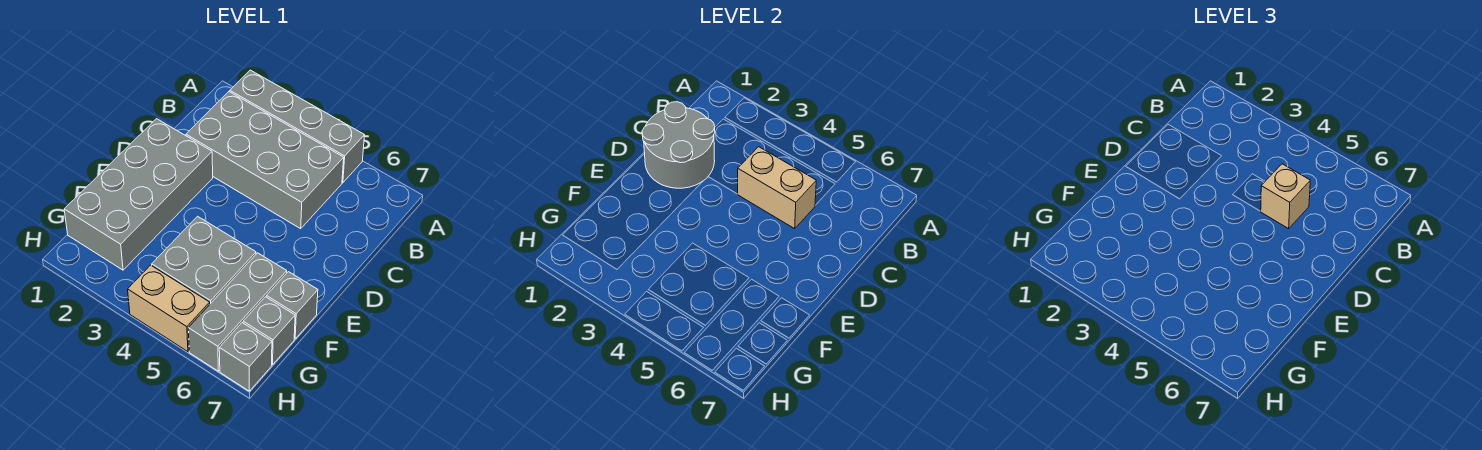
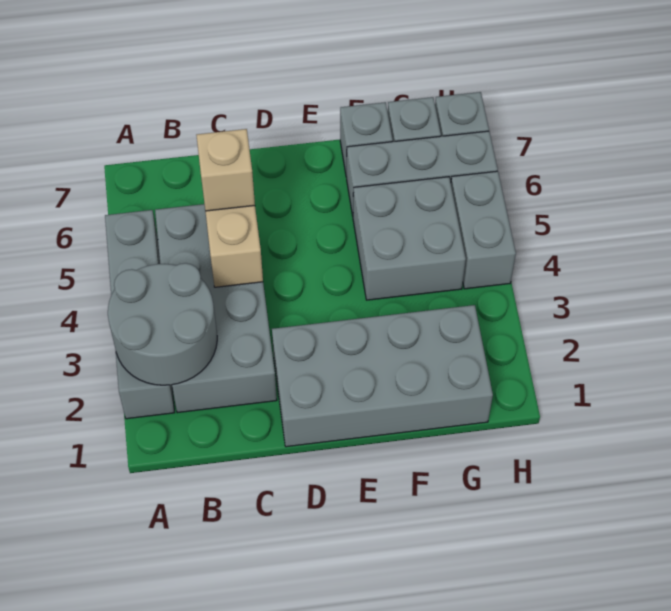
grey round brick C1:D2 level 2 -> grey round brick A2:B3 level 2
tan brick H4:H5 level 1 -> grey brick H4:H5 level 1

